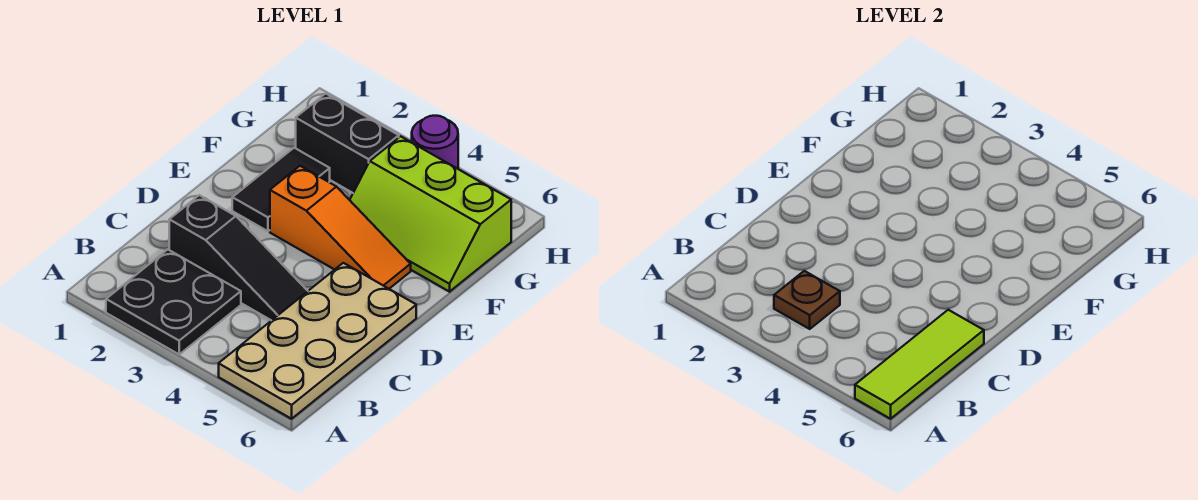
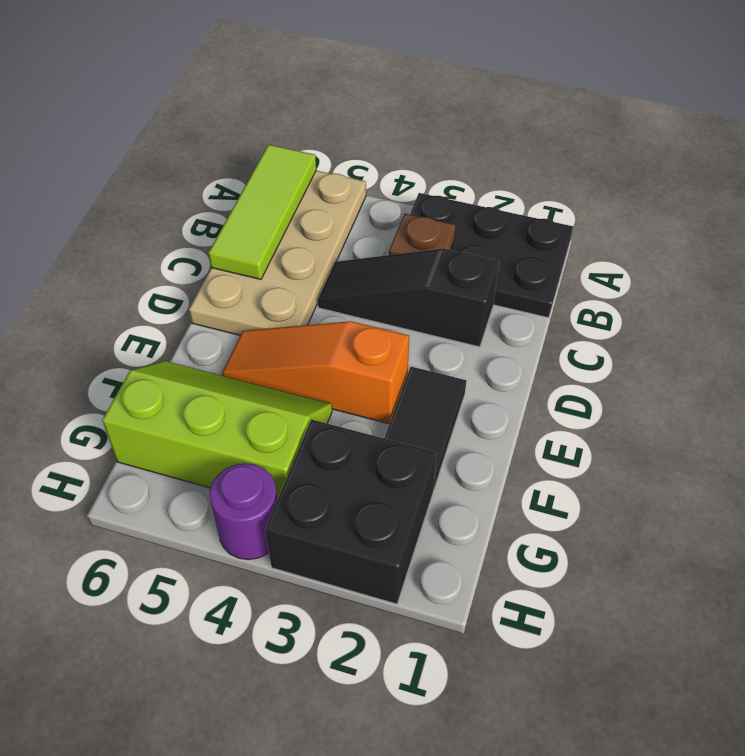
black plate A2:B3 level 1 -> black plate A1:B3 level 1
black brick G2:G3 level 1 -> black brick G2:H3 level 1

